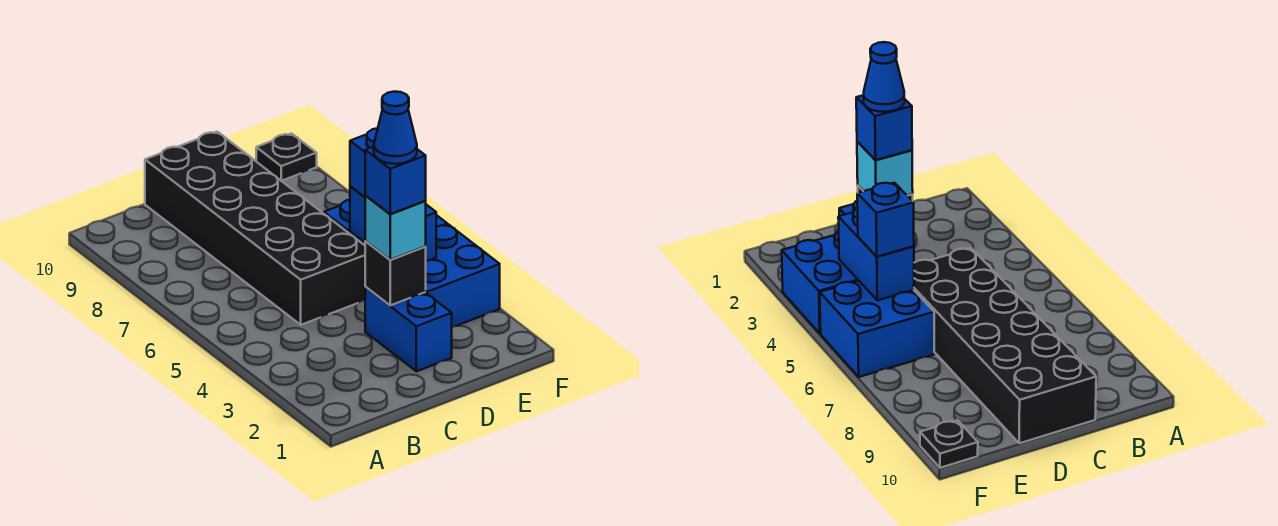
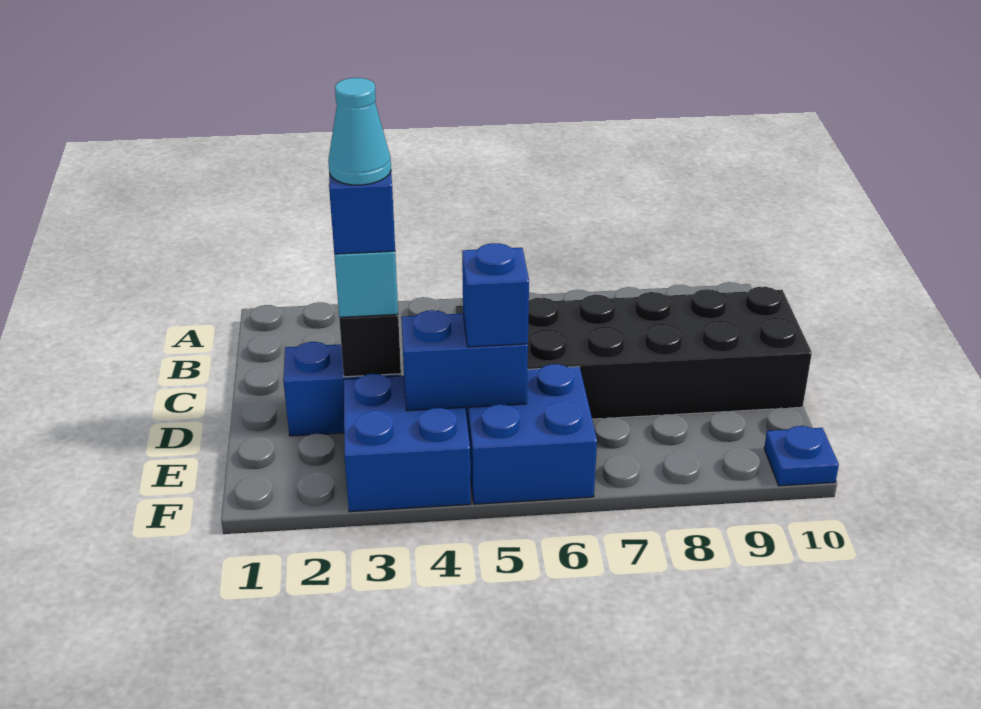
blue cone D3 level 5 -> cyan cone D3 level 5
black plate F10 level 1 -> blue plate F10 level 1

